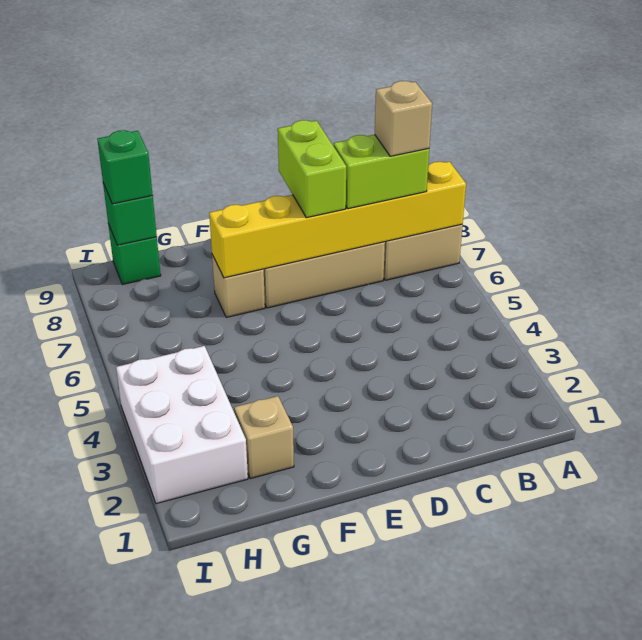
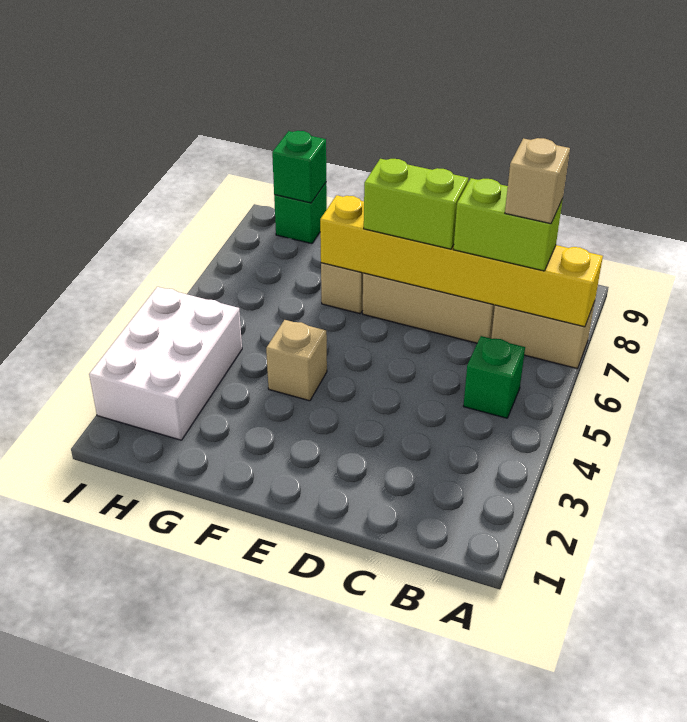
lime brick D7:D8 level 3 -> lime brick D7:E7 level 3
tan brick G2 level 1 -> tan brick F4 level 1
green brick H9 level 3 -> green brick B5 level 1

